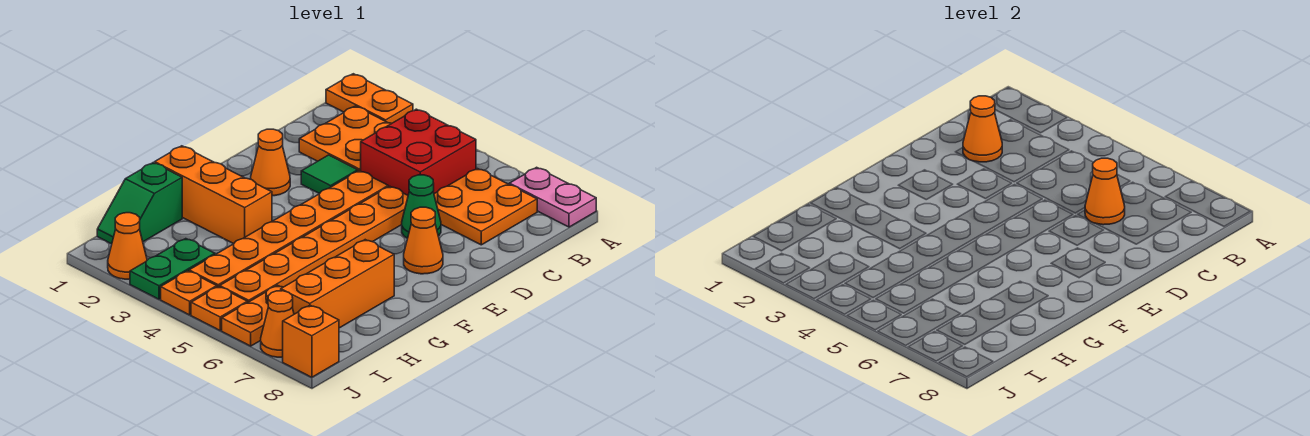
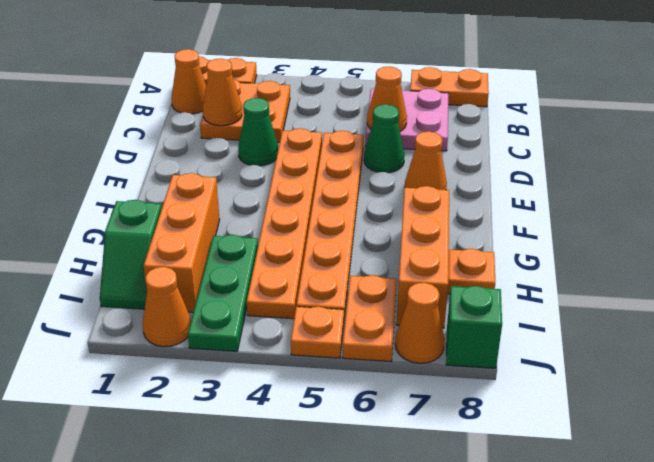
pink plate A7:A8 level 1 -> orange plate A7:A8 level 1
red brick B4:C5 level 1 -> none
orange plate B6:C7 level 1 -> pink plate B6:C7 level 1
green tile D3 level 1 -> green cone D3 level 1
orange cone E2 level 1 -> orange cone B1 level 1
orange brick G1:G3 level 1 -> orange brick G2:I2 level 1
green plate I3:J3 level 1 -> green plate H3:J3 level 1
orange plate J4 level 1 -> orange plate H8 level 1
orange brick J8 level 1 -> green brick J8 level 1

